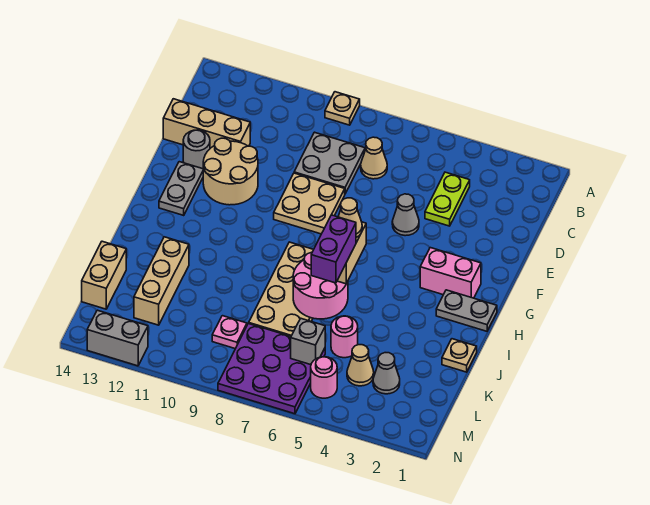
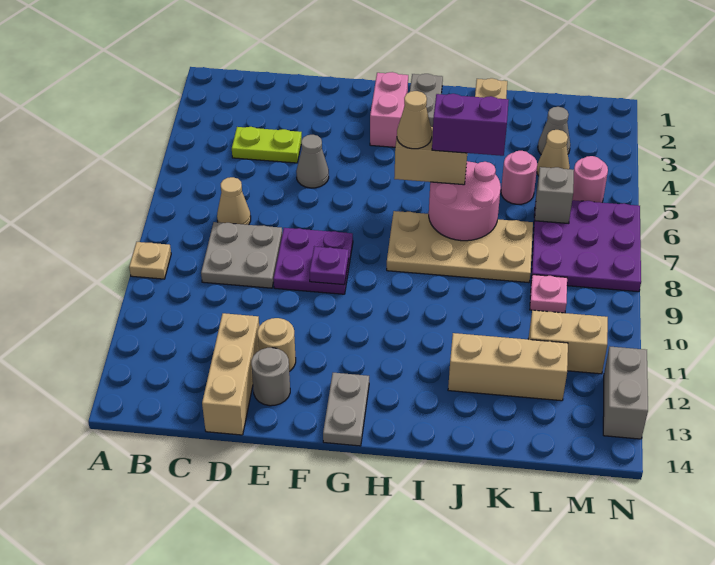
tan plate E8:F9 level 1 -> purple plate E8:F9 level 1
tan round brick E11:F12 level 1 -> tan round brick E12 level 1
none -> purple plate F9 level 2
grey plate F13:G13 level 1 -> grey plate G13:G14 level 1
tan brick K14:L14 level 1 -> tan brick L11:M11 level 1

